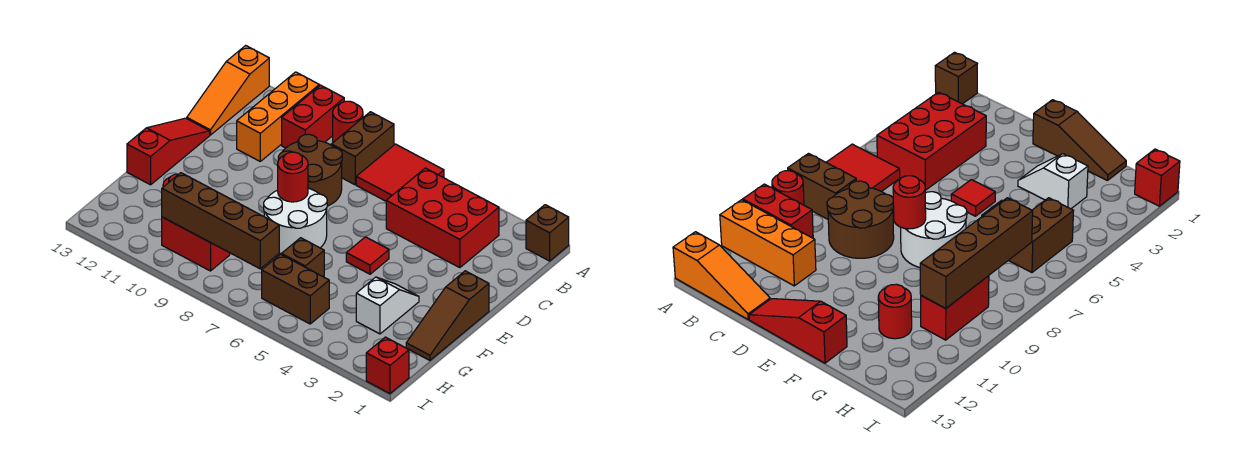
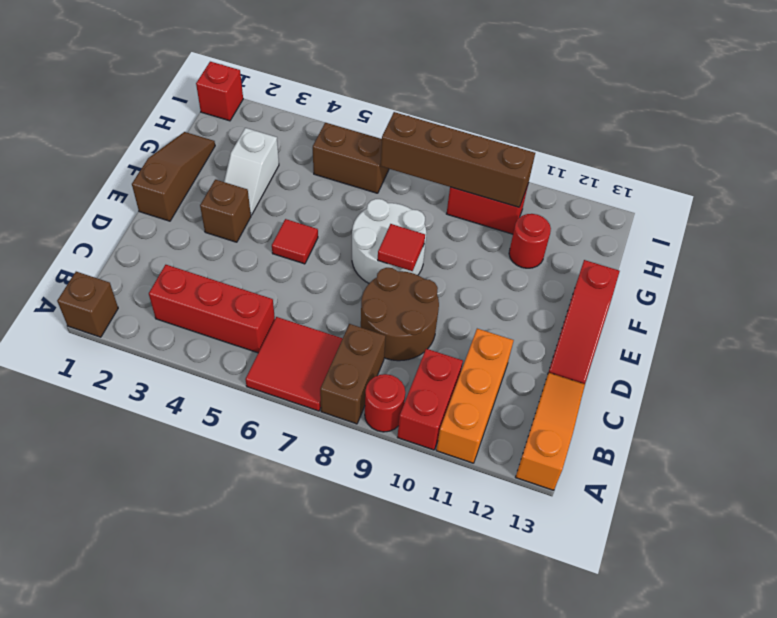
red brick B3:C5 level 1 -> red brick B3:B5 level 1
red round brick E8 level 2 -> red tile E8 level 2
brown brick G6 level 1 -> brown brick E3 level 1

